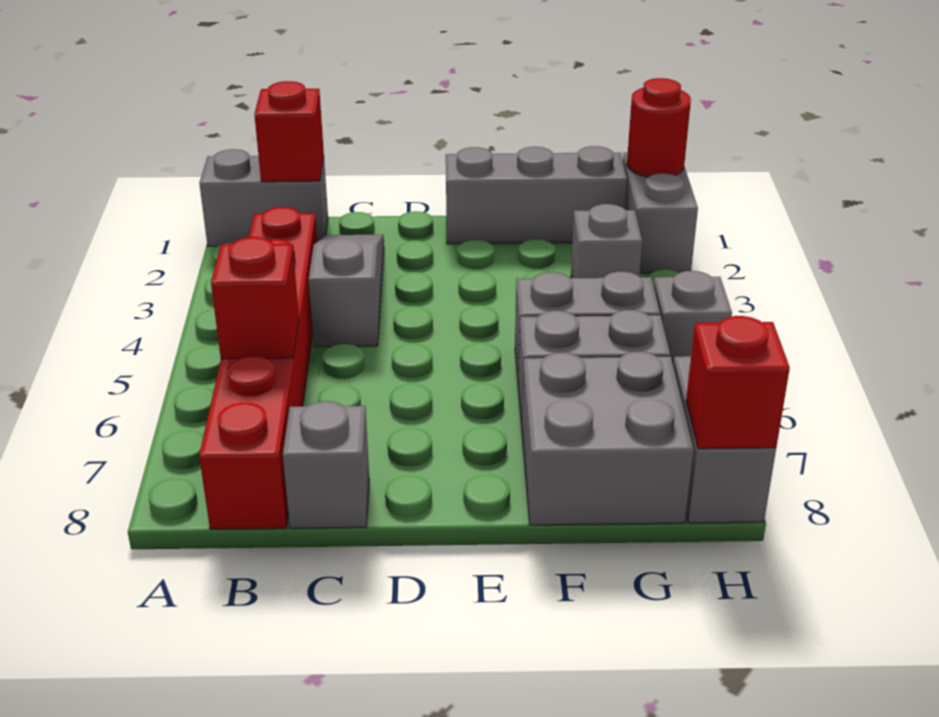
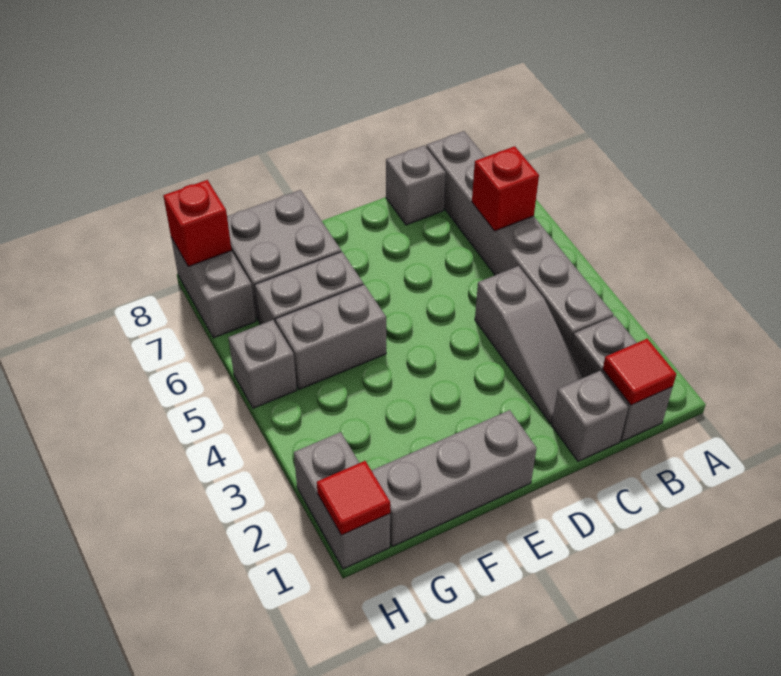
grey brick A1:B1 level 1 -> grey brick B1:B2 level 1
red brick B1 level 2 -> red tile B1 level 2
red brick B3:B8 level 1 -> grey brick B3:B8 level 1
grey brick G3 level 1 -> grey brick C1 level 1
red round brick H1 level 2 -> red tile H1 level 2

